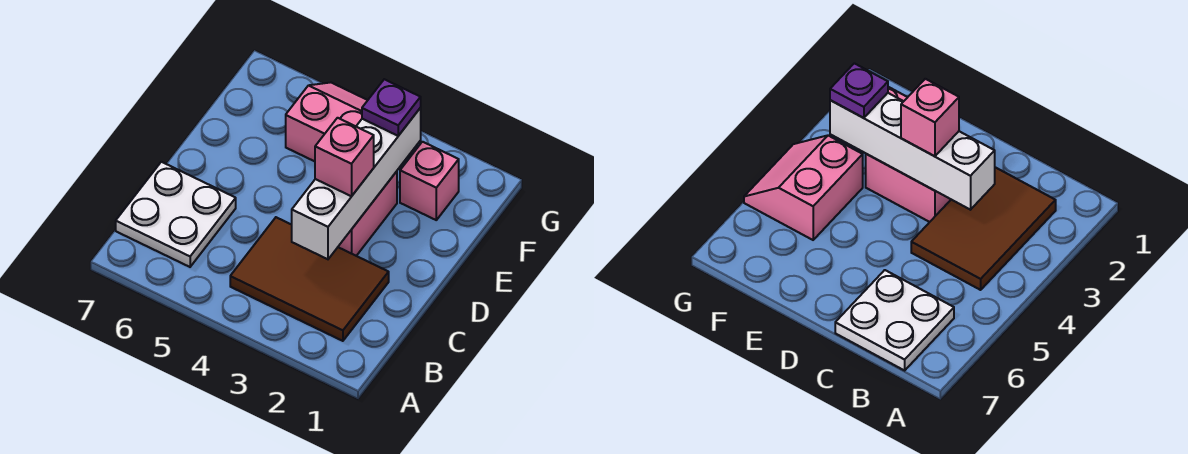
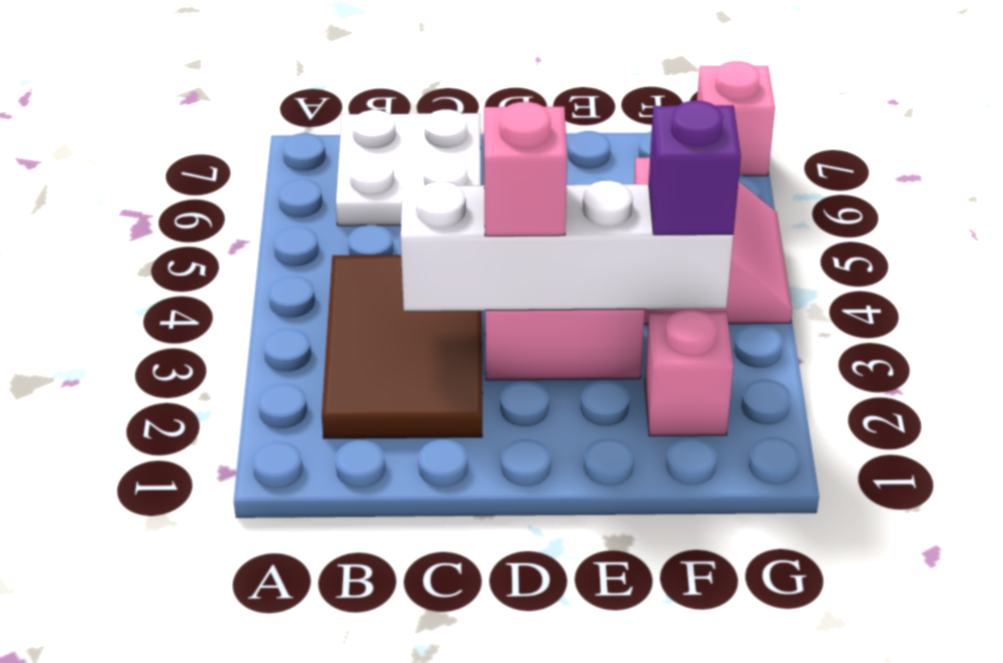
purple plate F3 level 3 -> purple brick F3 level 3
none -> pink brick G7 level 1

